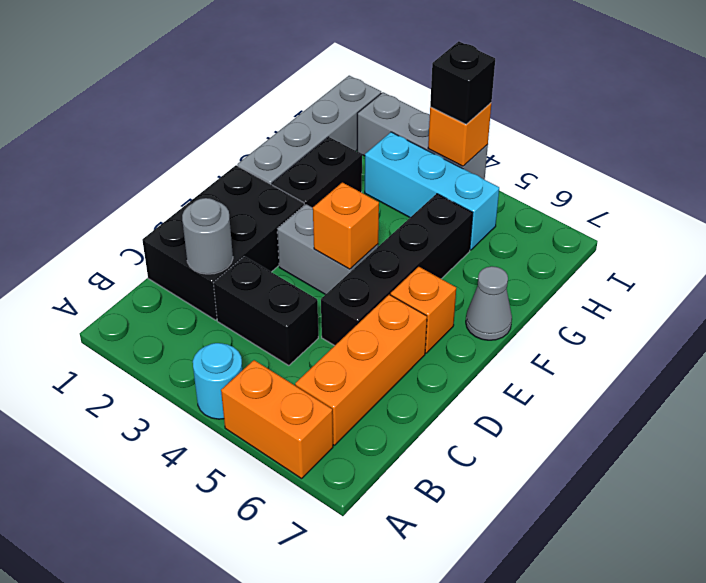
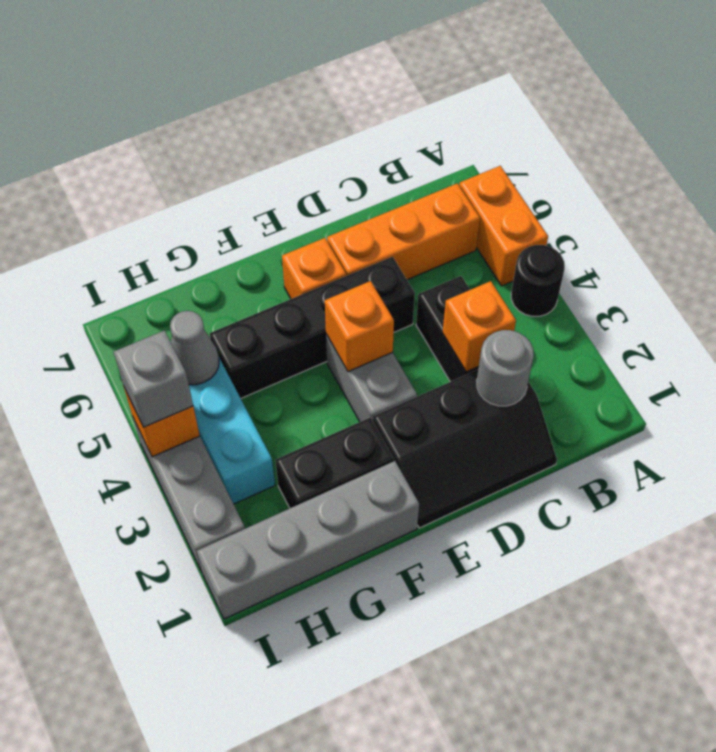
cyan round brick A4 level 1 -> black round brick A4 level 1
black brick C1:E2 level 1 -> black slope C1:E2 level 1 top 2
none -> orange brick C3 level 2
grey cone F7 level 1 -> grey cone H5 level 2
black brick I4 level 3 -> grey brick I4 level 3

